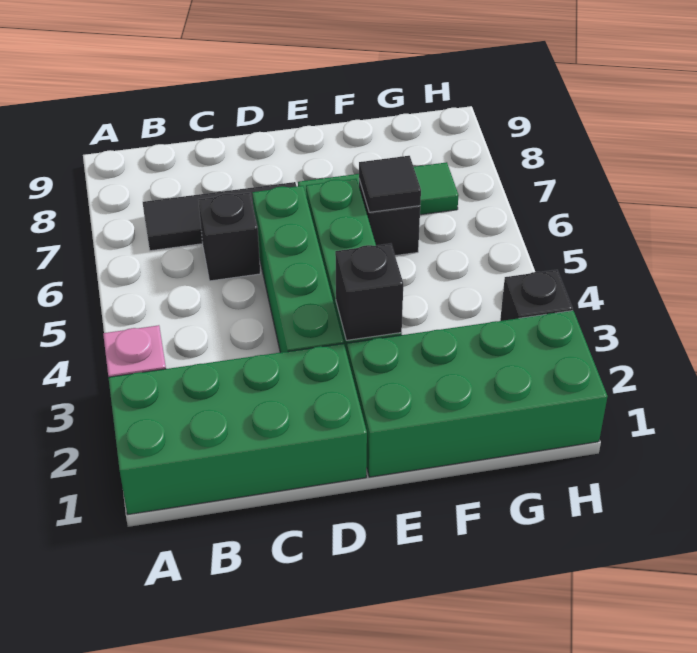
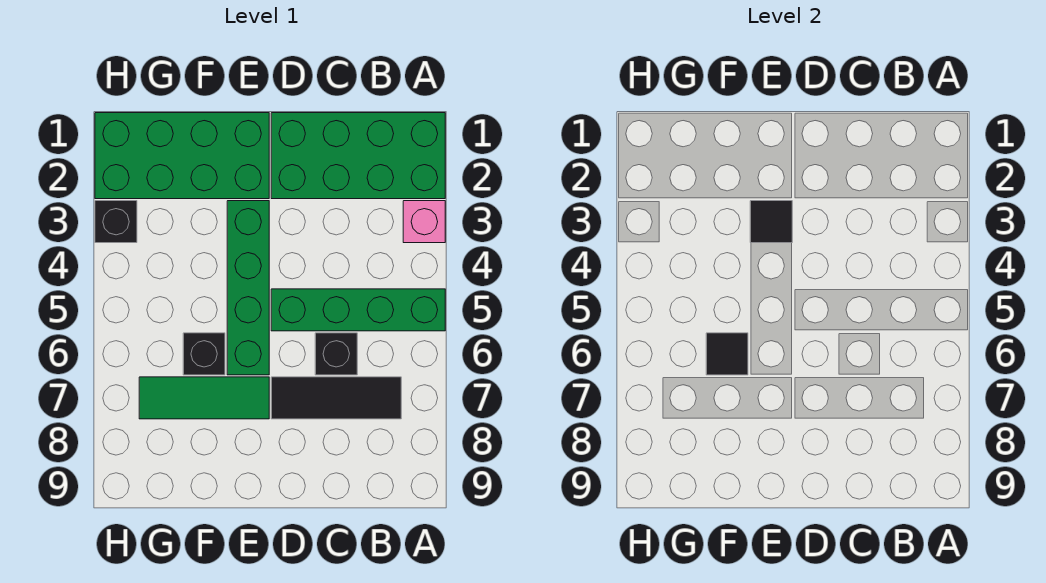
green brick D3:D6 level 1 -> green brick A5:D5 level 1
black brick E3 level 2 -> black tile E3 level 2

